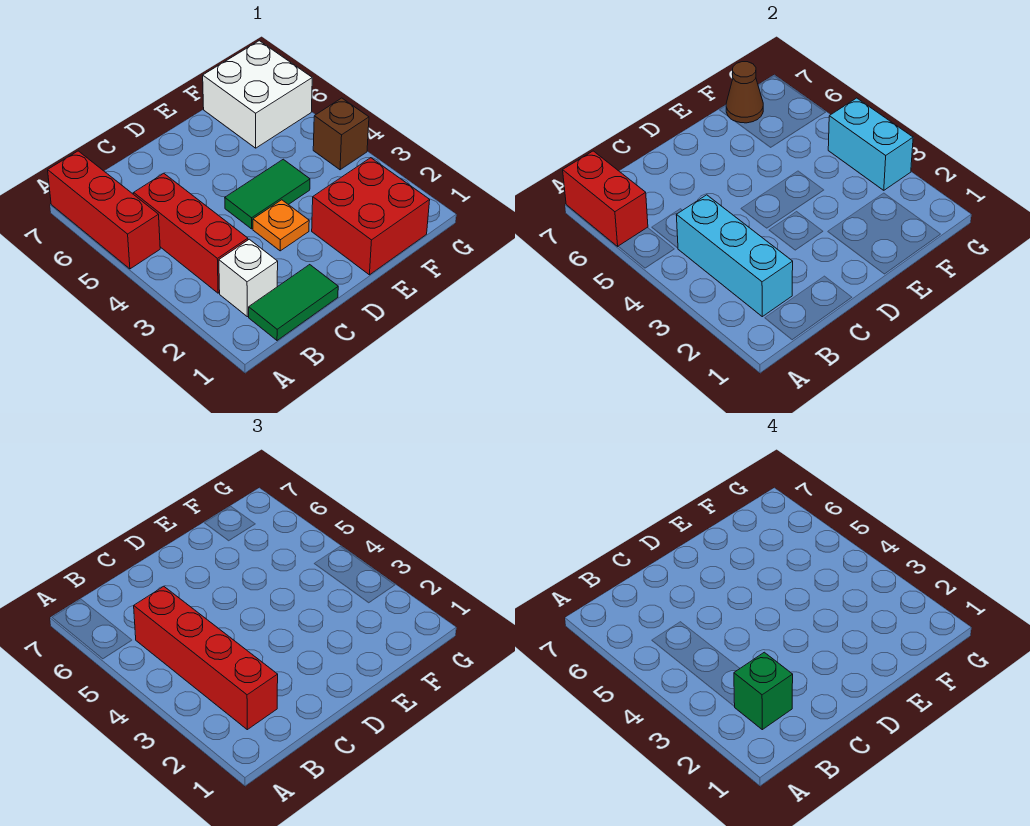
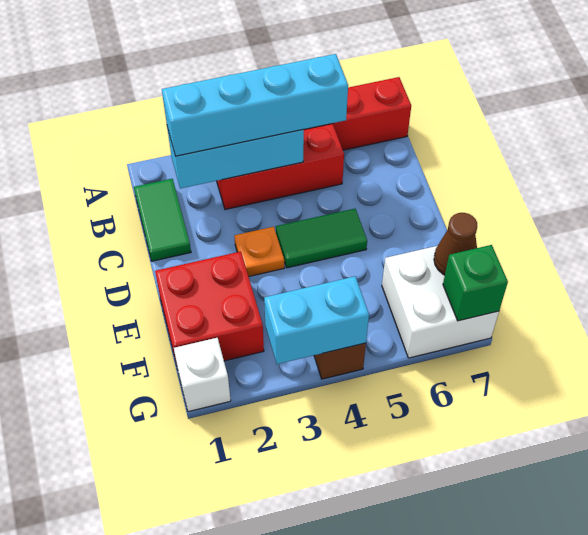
red brick A6:A7 level 2 -> none
white brick B2 level 1 -> white brick G1 level 1
red brick B2:B5 level 3 -> cyan brick B2:B5 level 3
green brick B2 level 4 -> green brick G7 level 2
green tile D4:E4 level 1 -> green tile D4:D5 level 1

